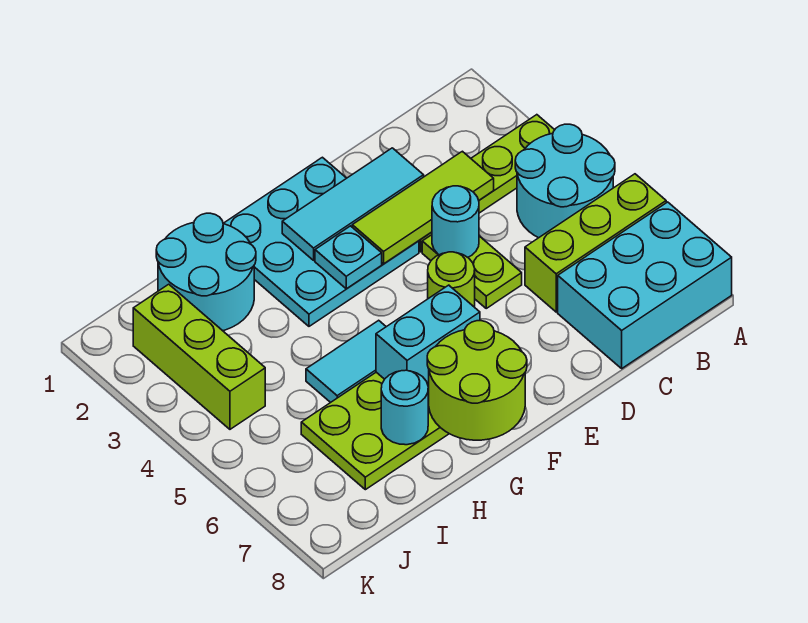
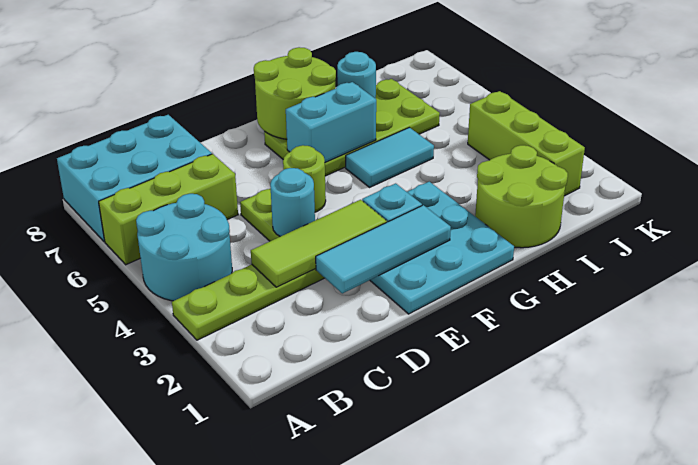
cyan round brick H1:I2 level 1 -> lime round brick H1:I2 level 1

